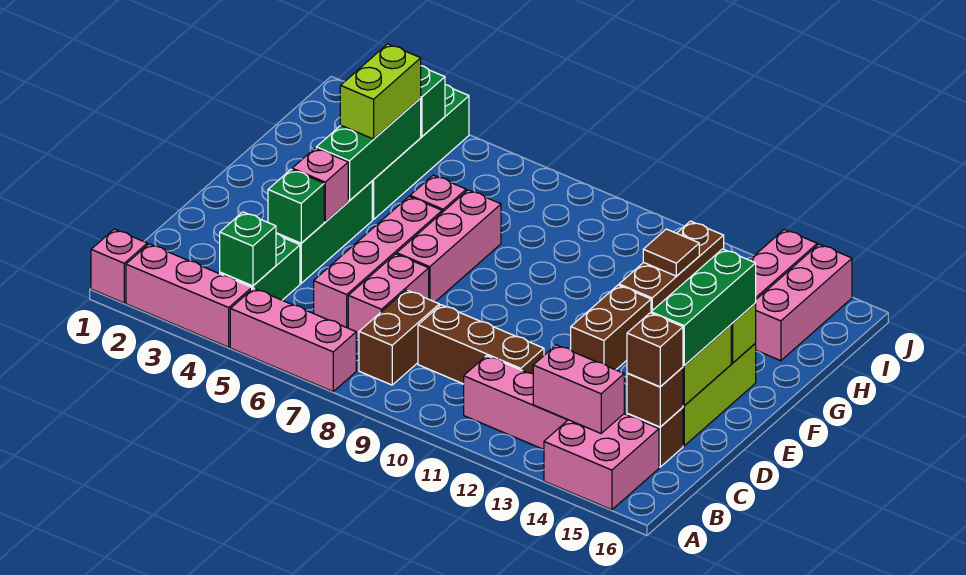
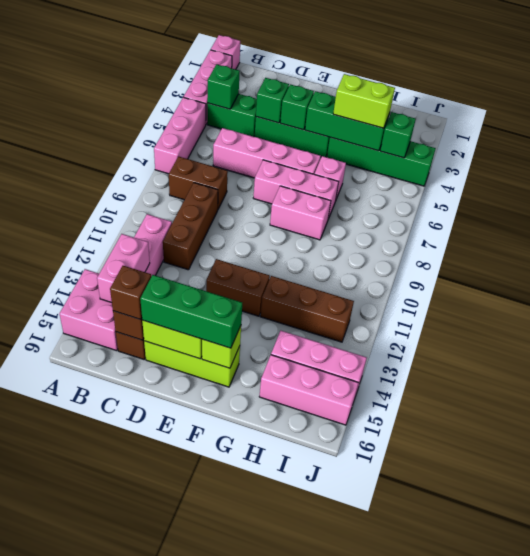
pink brick C7:D7 level 1 -> pink brick F8:G8 level 1
pink brick E4 level 2 -> green brick E4 level 2
brown tile H12 level 2 -> none

